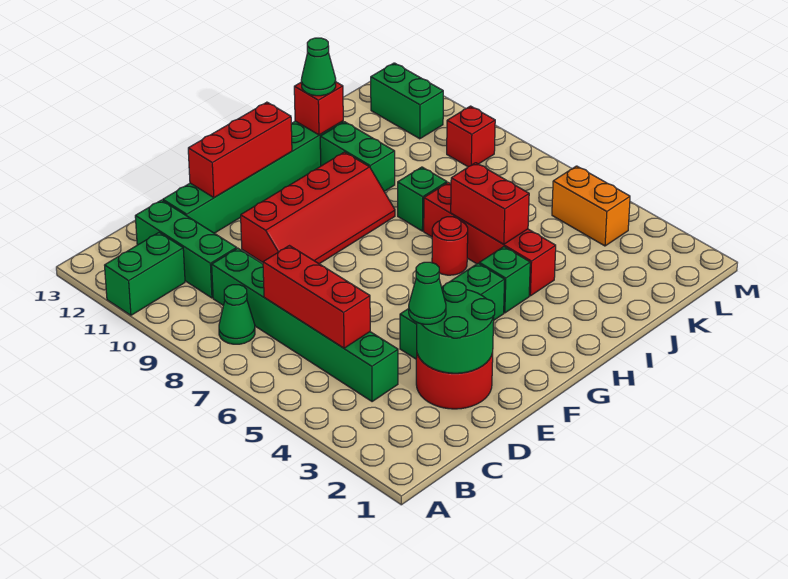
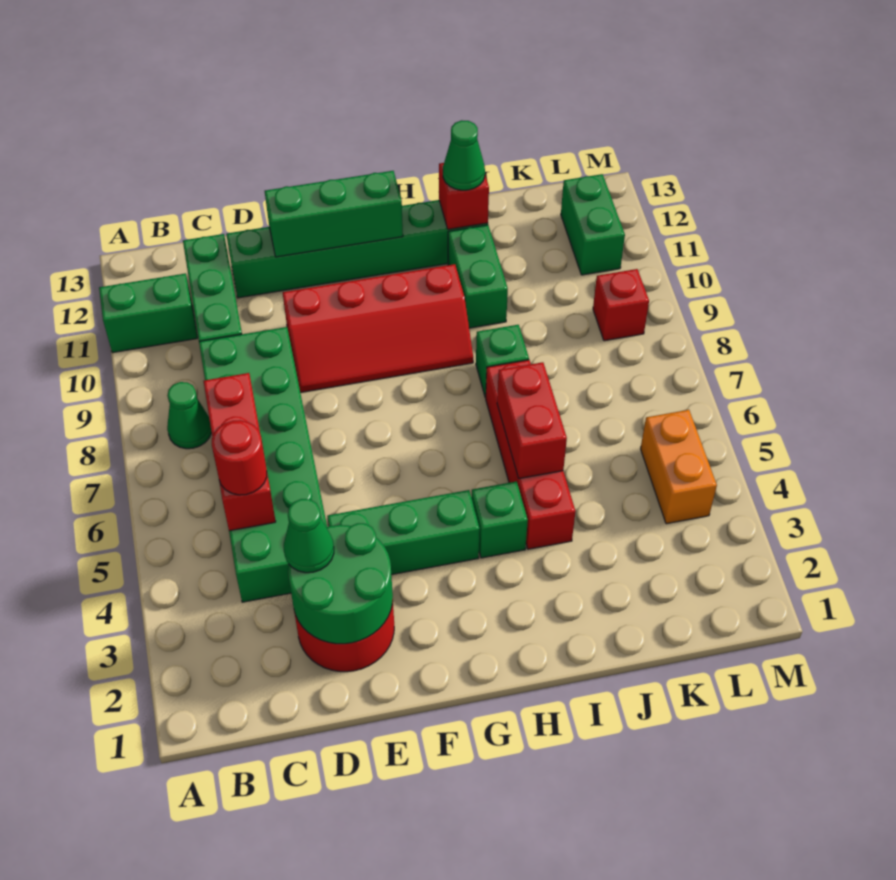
green brick C4:C9 level 1 -> green brick C4:D9 level 1
red brick E12:G12 level 2 -> green brick E12:G12 level 2
red round brick H6 level 1 -> red round brick C5 level 3

